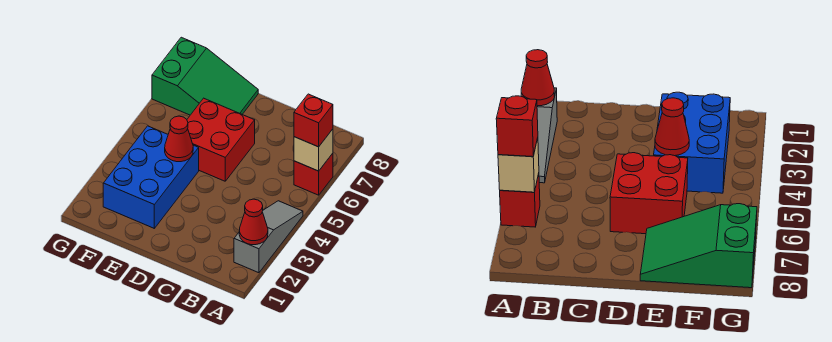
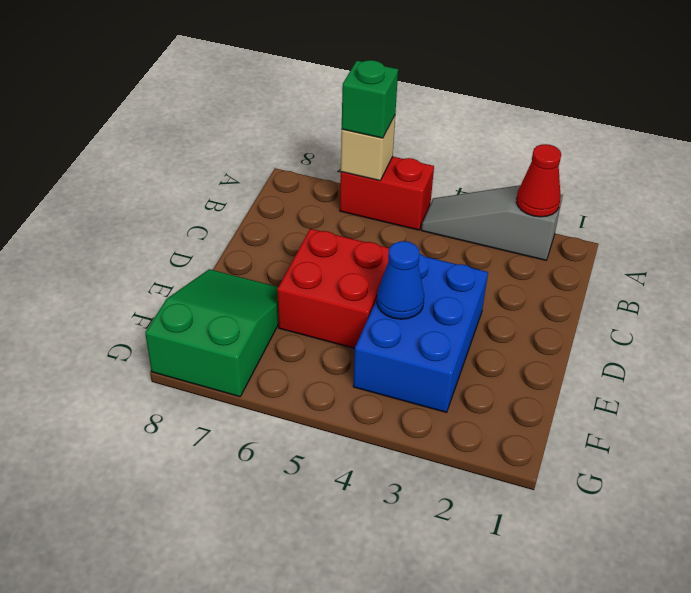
red brick A6 level 1 -> red brick A5:A6 level 1
red brick A6 level 3 -> green brick A6 level 3
blue brick E2:F4 level 1 -> blue brick D3:F4 level 1
red cone E4 level 2 -> blue cone E4 level 2

